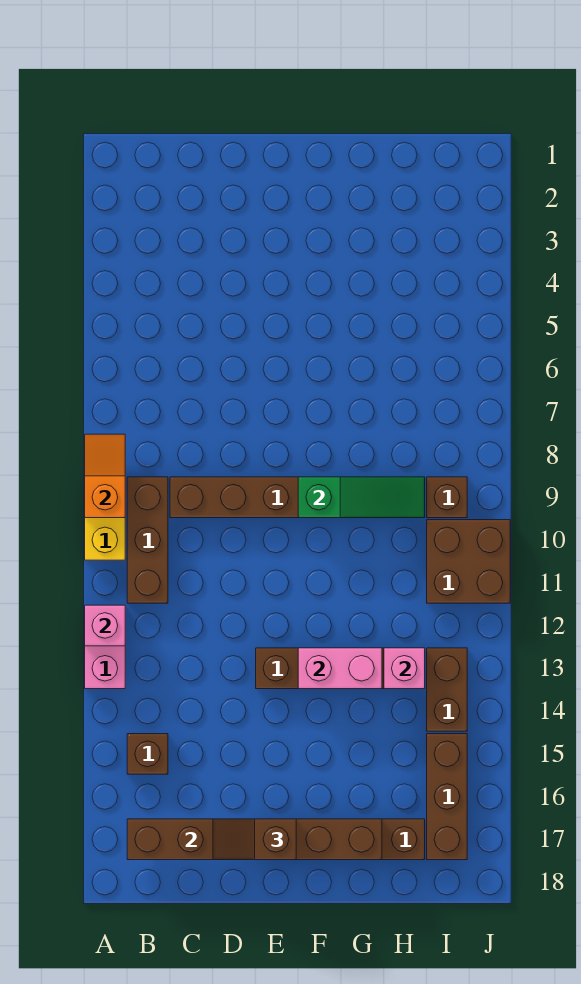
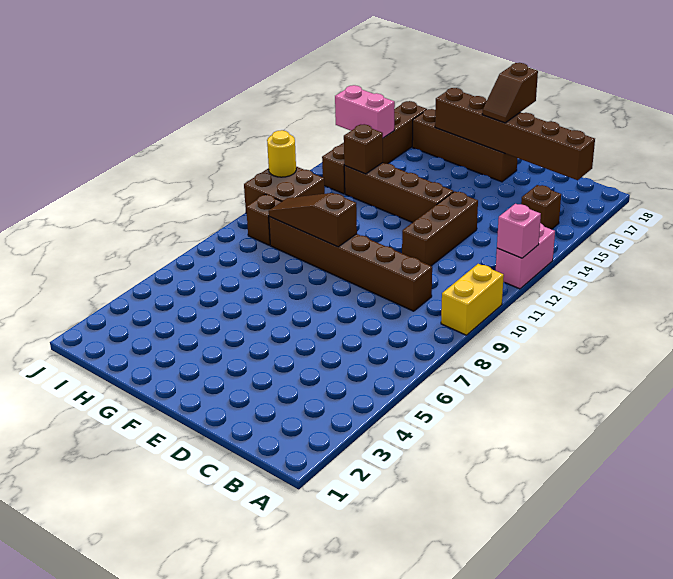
orange slope A8:A9 level 2 top 9 -> none
brown brick B9:B11 level 1 -> brown brick D11:D13 level 1
brown slope D17:E17 level 3 top E -> brown slope E17:E18 level 3 top 18
green slope F9:H9 level 2 top F -> brown slope F9:H9 level 2 top F
pink brick F13:G13 level 2 -> pink brick I15:J15 level 2
pink brick H13 level 2 -> brown brick H13 level 2
none -> yellow round brick J11 level 2

